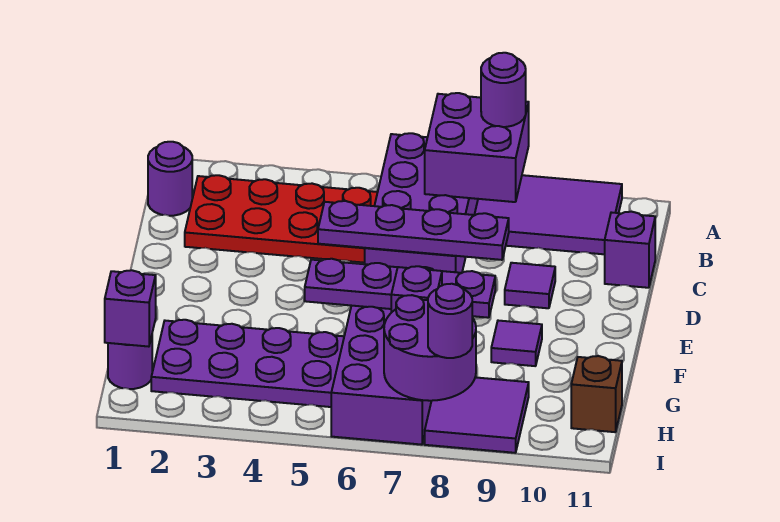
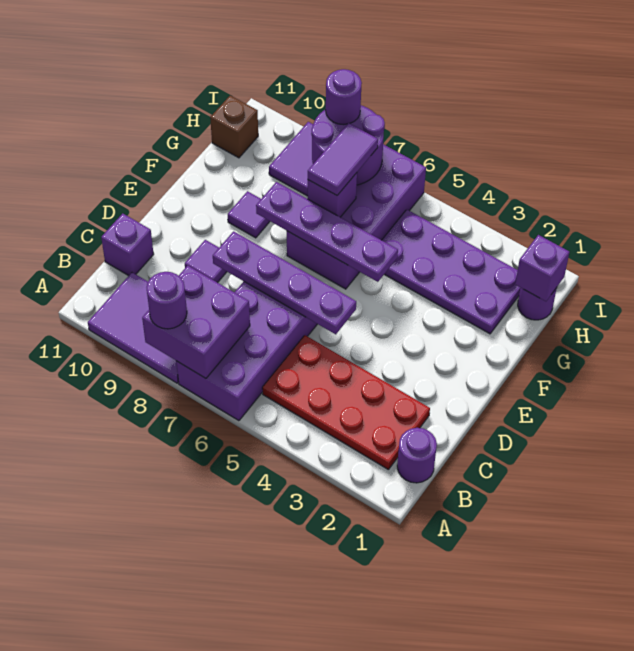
none -> purple tile G7:H7 level 3

